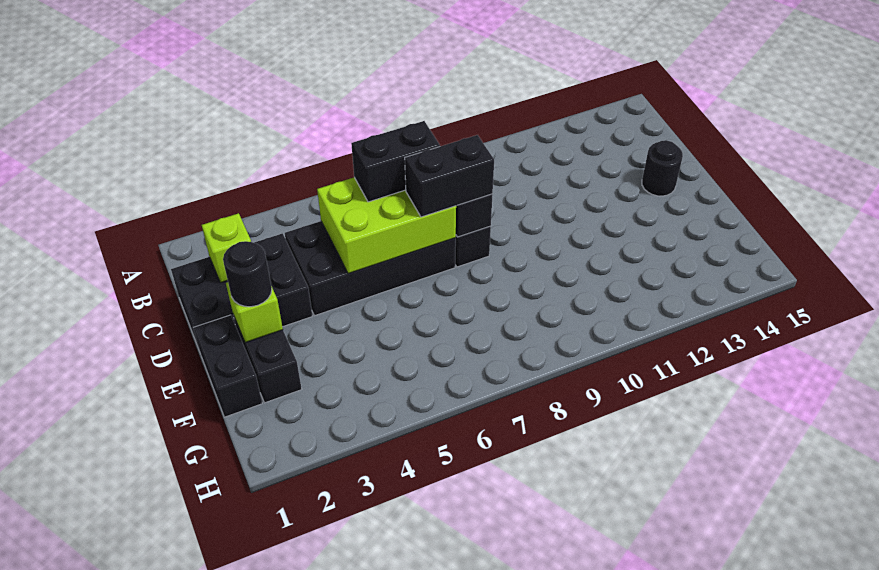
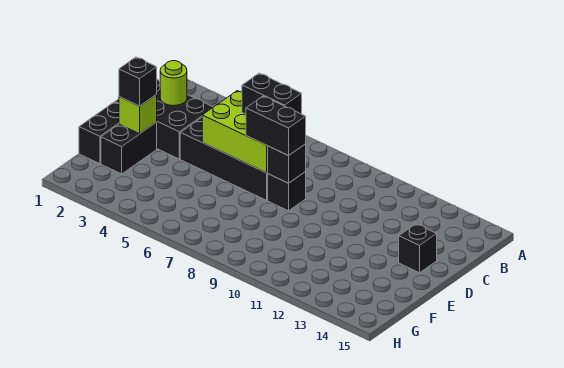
lime brick C2 level 2 -> lime round brick C2 level 2
black round brick D14 level 1 -> black brick D14 level 1
black round brick E2 level 3 -> black brick E2 level 3

